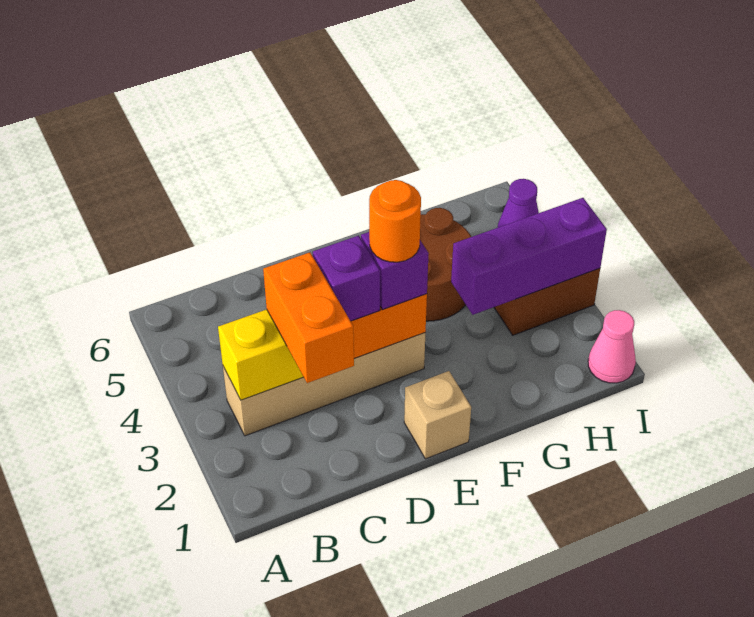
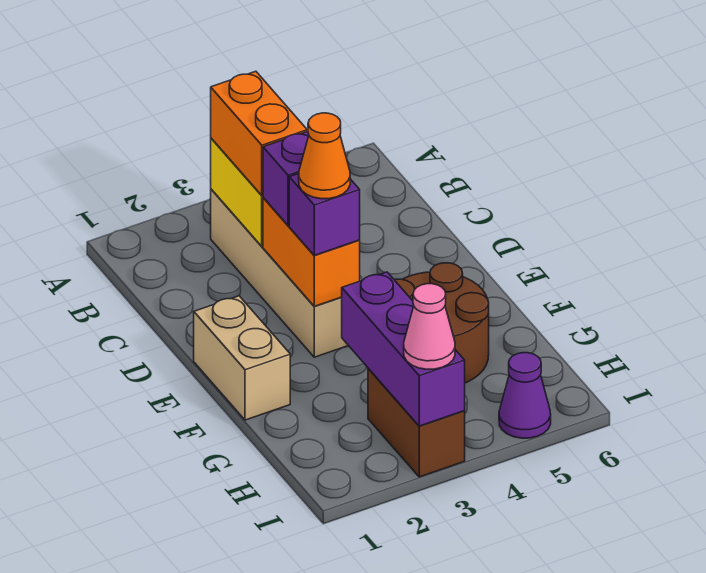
orange brick C2:C3 level 3 -> orange brick B3:C3 level 3
tan brick E1 level 1 -> tan brick E1:F1 level 1
orange round brick E3 level 4 -> orange cone E3 level 4
pink cone I1 level 1 -> pink cone I3 level 3

